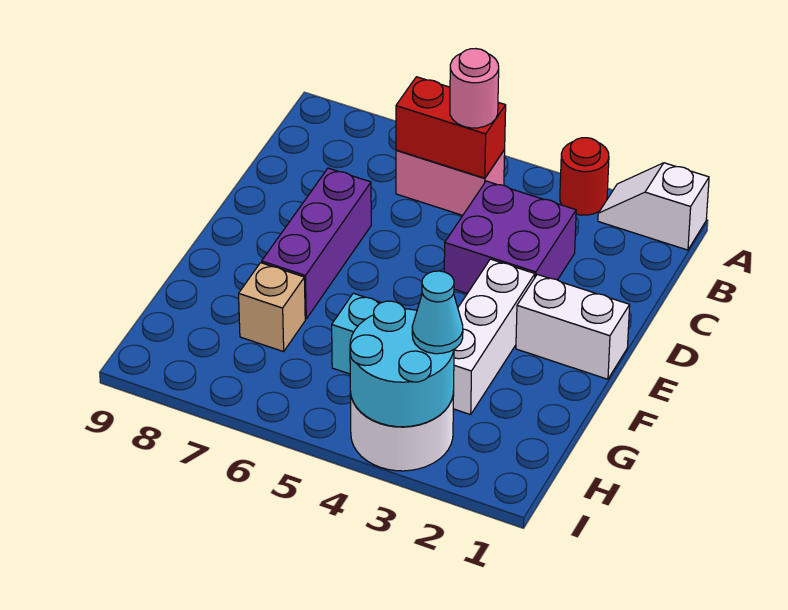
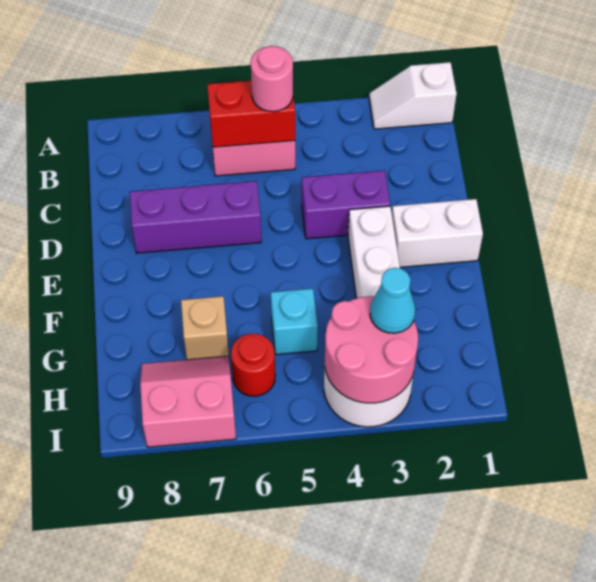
red round brick A3 level 1 -> red round brick H6 level 1
purple brick C3:D4 level 1 -> purple brick D3:D4 level 1
purple brick D7:F7 level 1 -> purple brick D6:D8 level 1
cyan round brick H3:I4 level 2 -> pink round brick H3:I4 level 2
none -> pink slope H7:I8 level 1 top I

